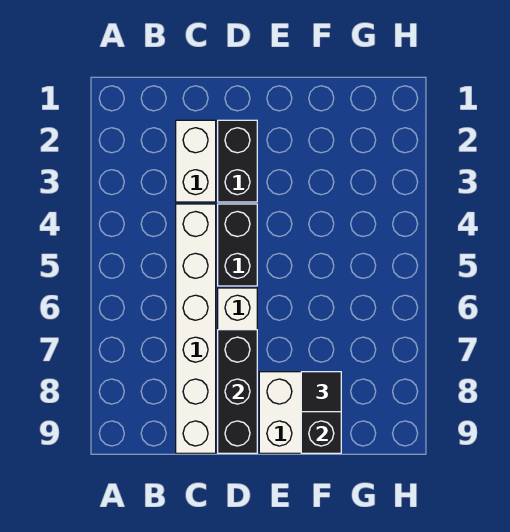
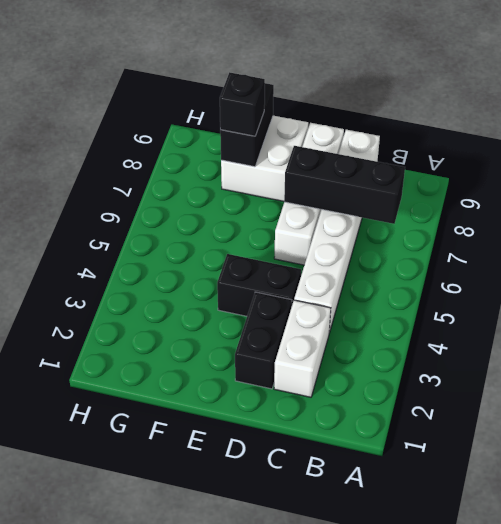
black brick D4:D5 level 1 -> black brick D4:E4 level 1
black brick D7:D9 level 2 -> black brick B7:D7 level 2
black tile F8 level 3 -> black brick F8 level 3

